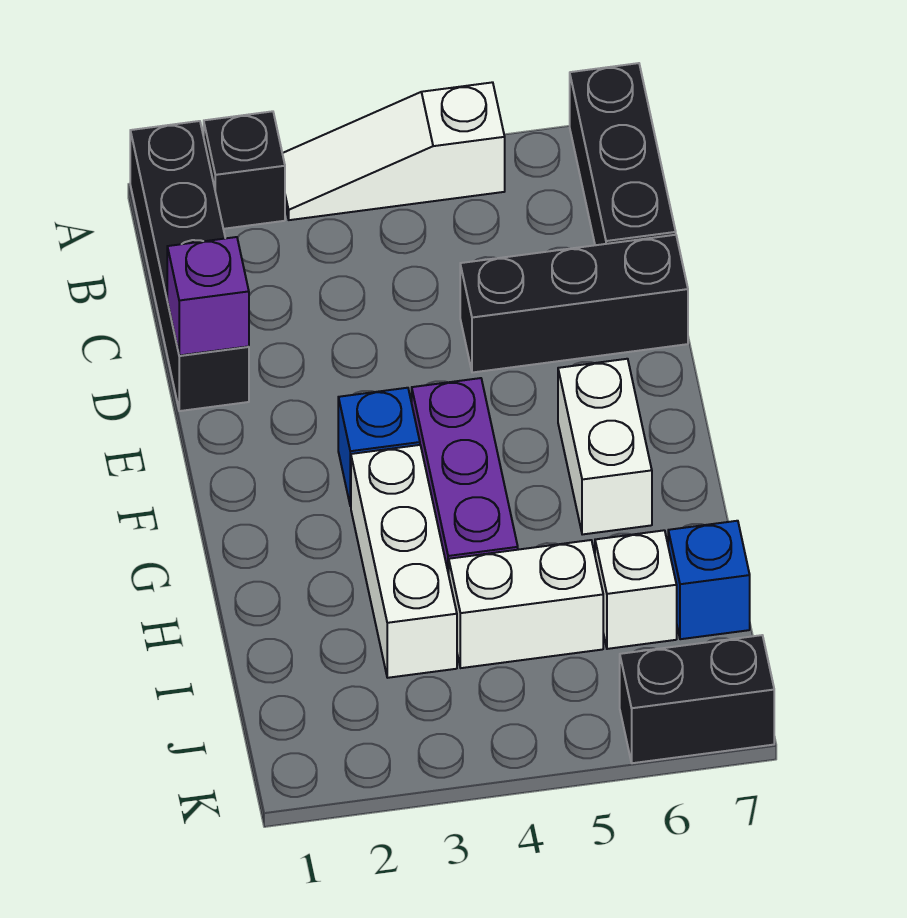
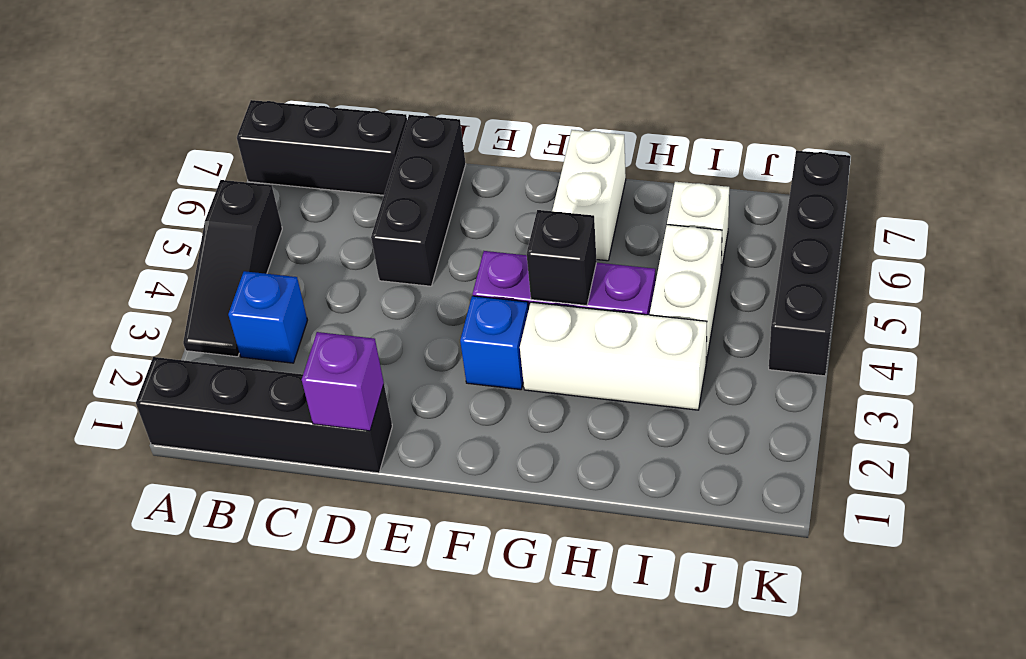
black brick A2 level 1 -> black brick G4 level 2
white slope A3:A5 level 1 top 5 -> black slope A3:A5 level 1 top 5
white brick F6:G6 level 1 -> white brick G6:G7 level 1
blue brick I7 level 1 -> blue brick B3 level 1
black brick K6:K7 level 1 -> black brick K4:K7 level 1

